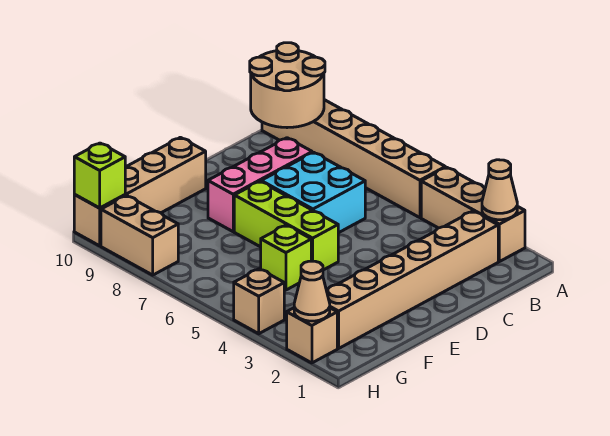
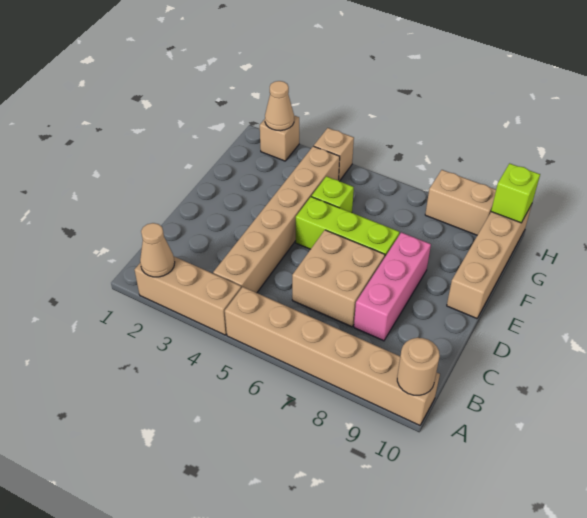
tan round brick A9:B10 level 2 -> tan round brick A10 level 2
tan brick B2:G2 level 1 -> tan brick B4:G4 level 1
cyan brick C6:D7 level 1 -> tan brick C6:D7 level 1

